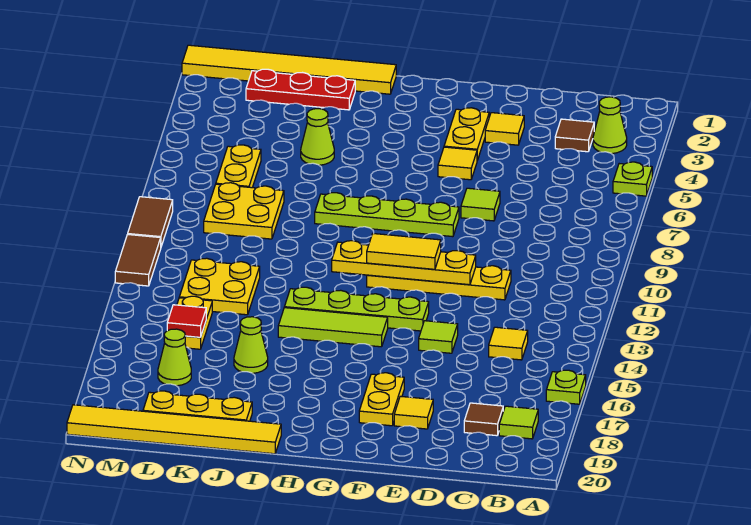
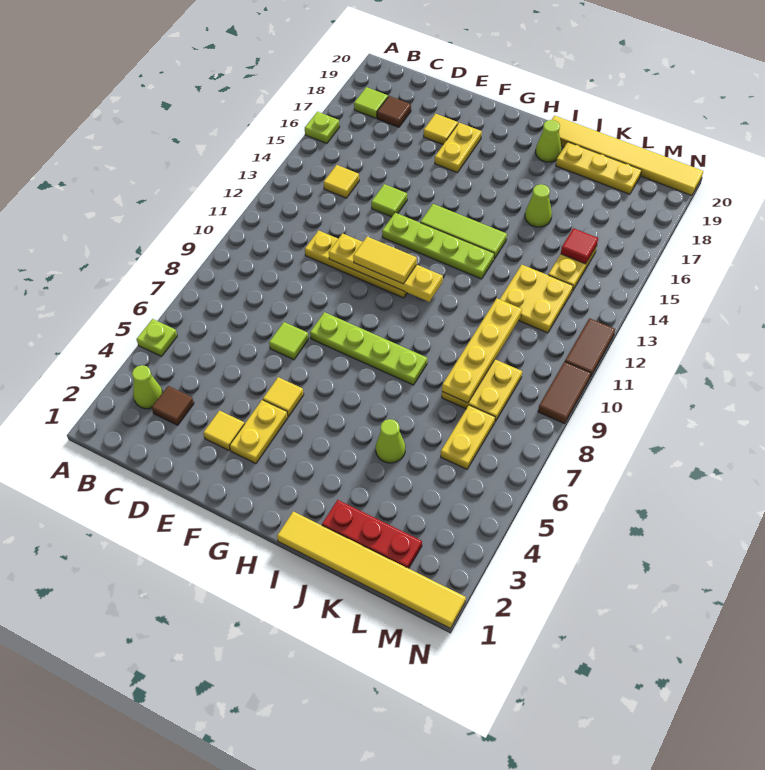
none -> yellow plate K8:K11 level 2
lime cone L17 level 1 -> lime cone I19 level 1

